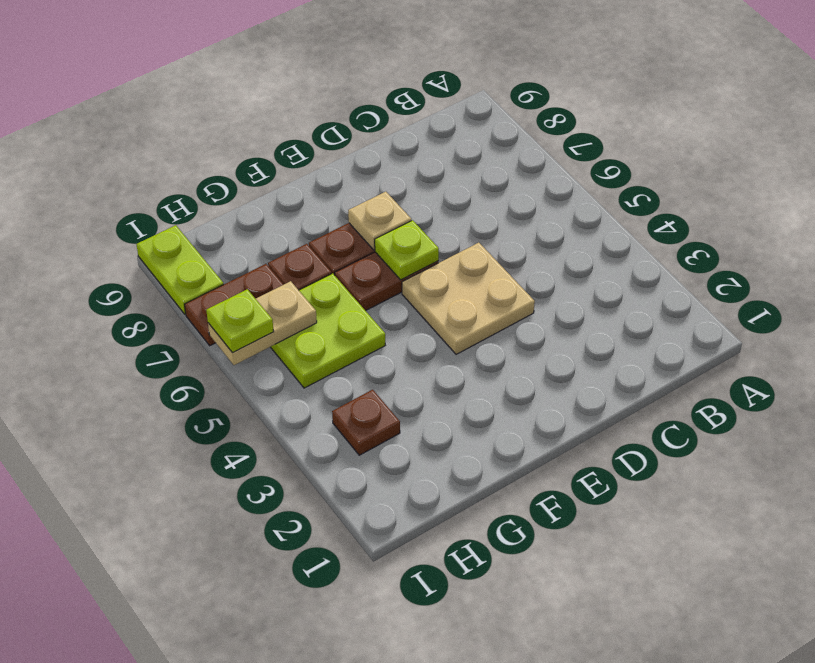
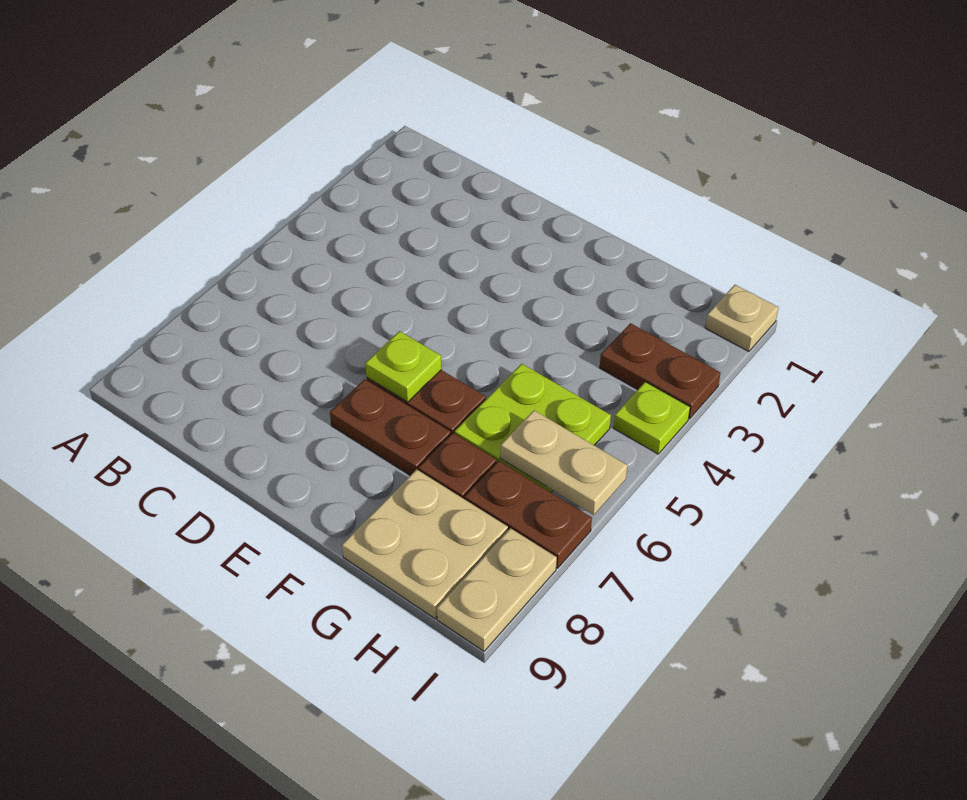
tan plate D4:E5 level 1 -> tan plate G8:H9 level 1
tan plate E7 level 2 -> tan plate I1 level 1
brown plate H3 level 1 -> brown plate H3:I3 level 1
lime plate I6 level 3 -> lime plate I4 level 1
lime plate I8:I9 level 1 -> tan plate I8:I9 level 1

